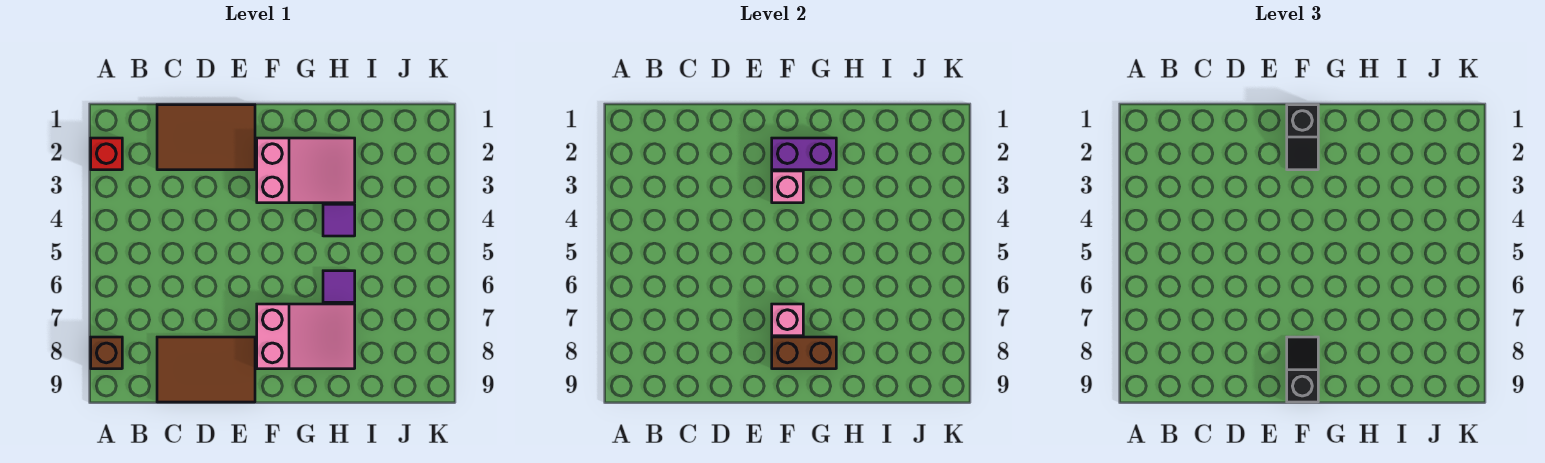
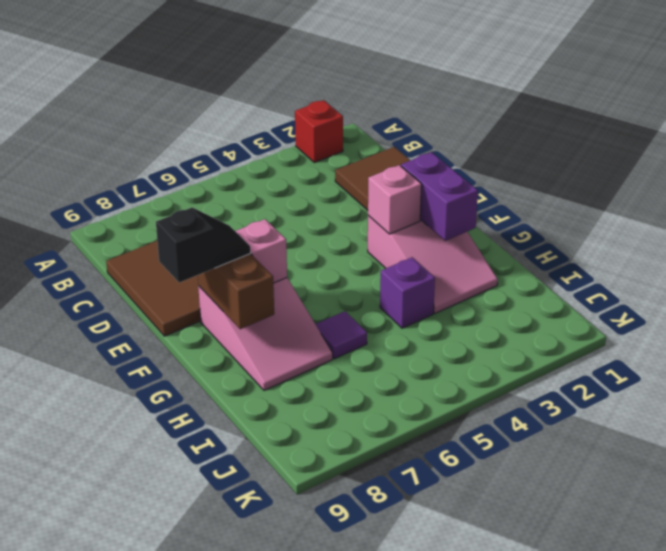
brown brick A8 level 1 -> none
black slope F1:F2 level 3 top 1 -> none
purple tile H4 level 1 -> purple brick H4 level 1

